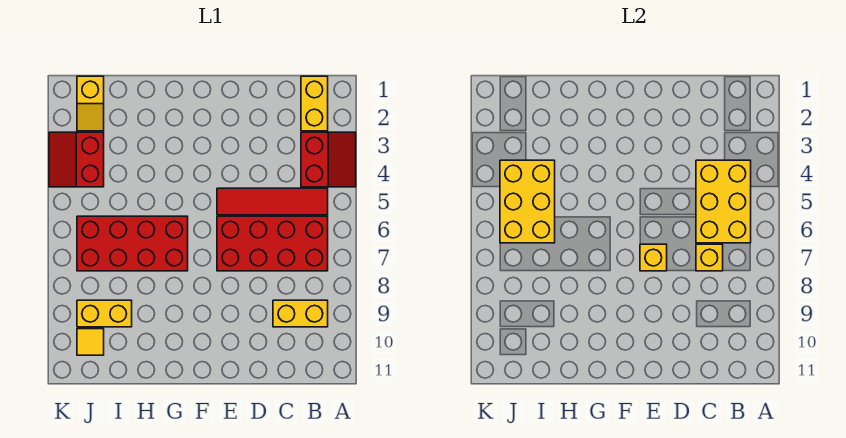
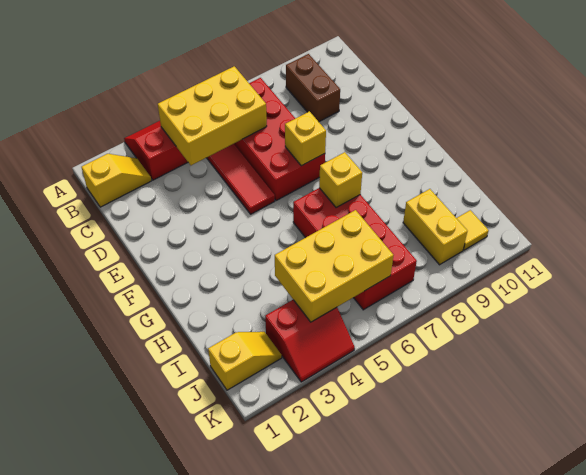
yellow brick B1:B2 level 1 -> yellow slope B1:B2 level 1 top 1
yellow brick B9:C9 level 1 -> brown brick B9:C9 level 1
yellow brick C7 level 2 -> yellow brick G7 level 2

